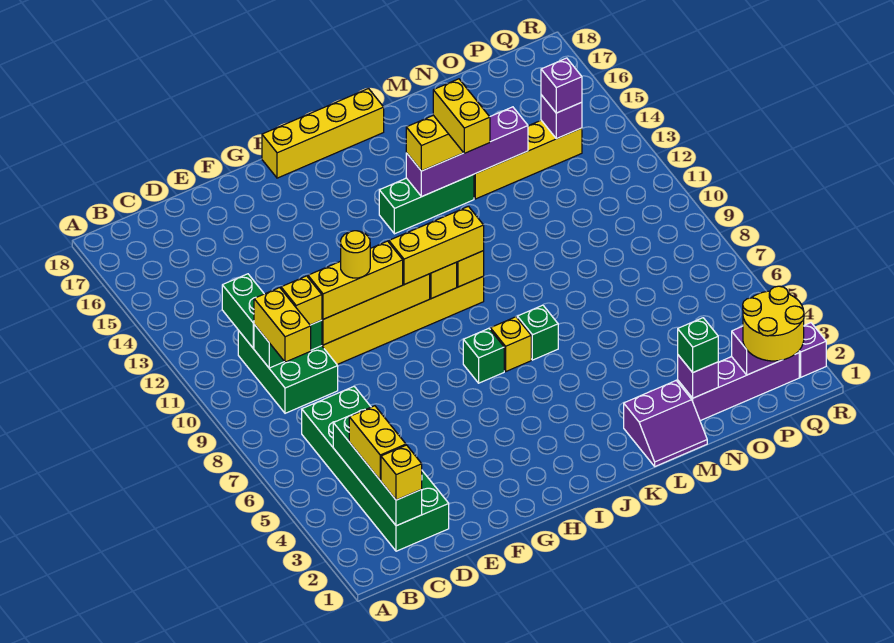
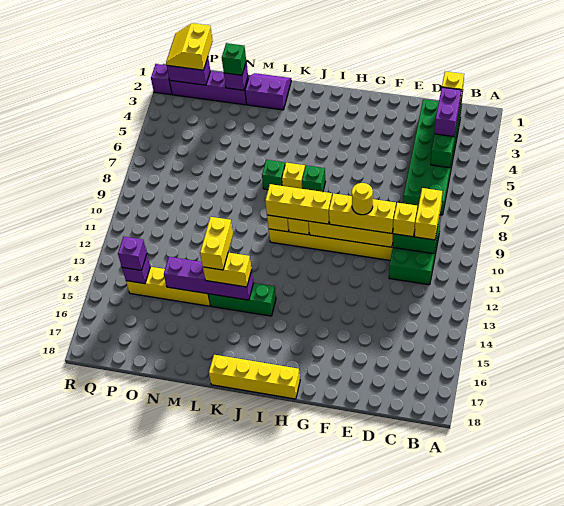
yellow brick C3:C4 level 3 -> purple brick C3:C4 level 3
green brick C11:C12 level 2 -> none
yellow round brick P1:Q2 level 3 -> yellow slope P1:Q2 level 3 top P

